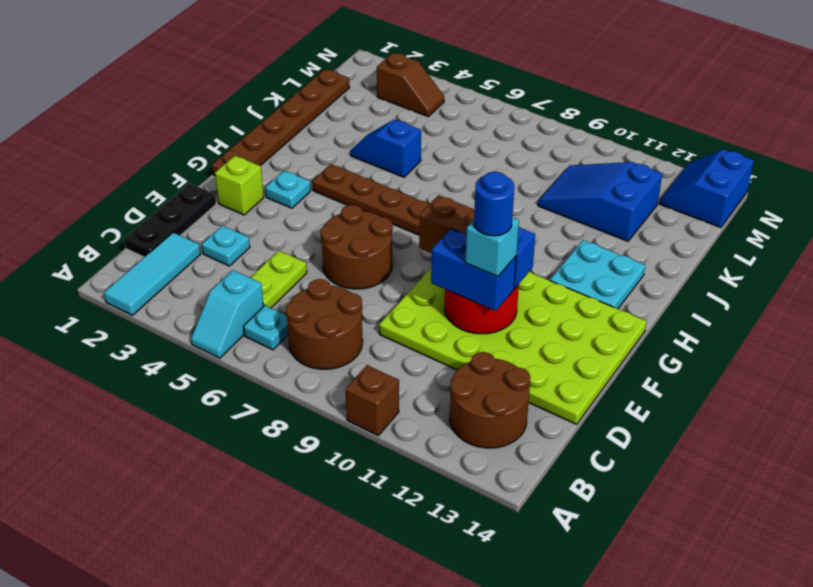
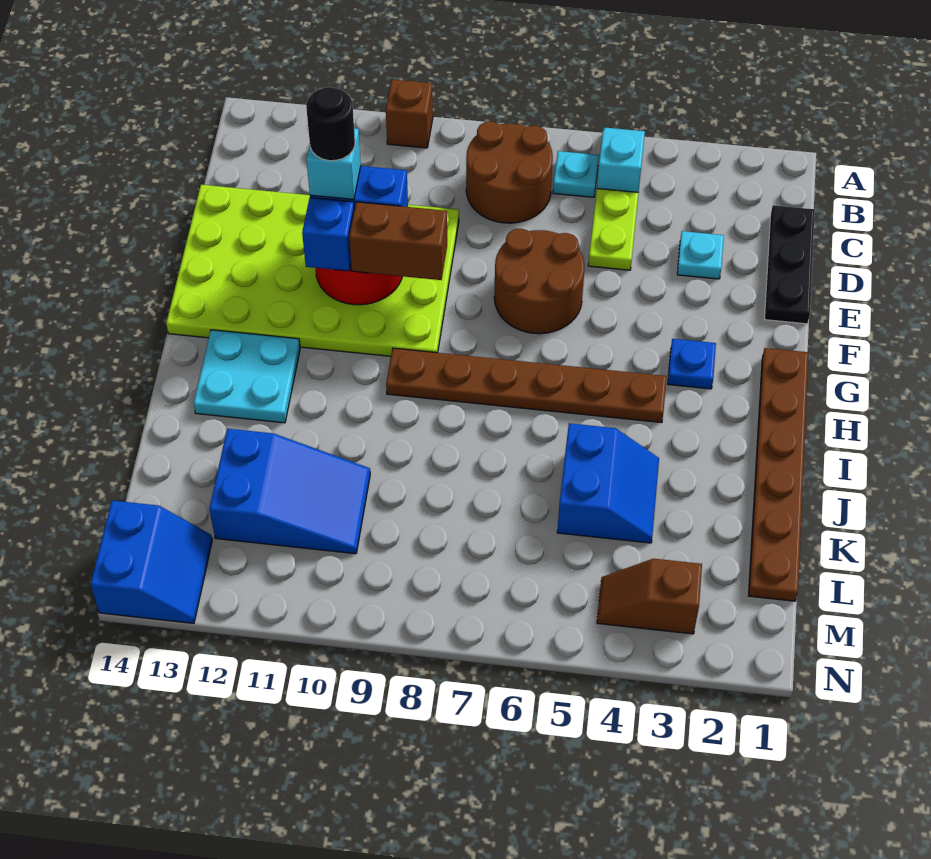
cyan tile A2:C2 level 1 -> none
brown round brick B12:C13 level 1 -> none
blue round brick E11 level 5 -> black round brick E11 level 5
lime brick F2 level 1 -> none
cyan plate G3 level 1 -> blue plate G3 level 1
blue slope J4:J5 level 1 top 5 -> blue slope J4:K5 level 1 top 5

